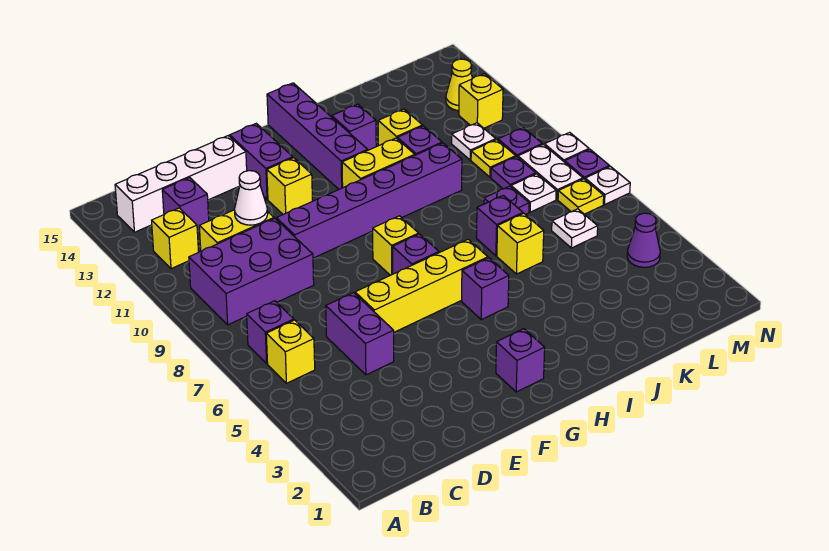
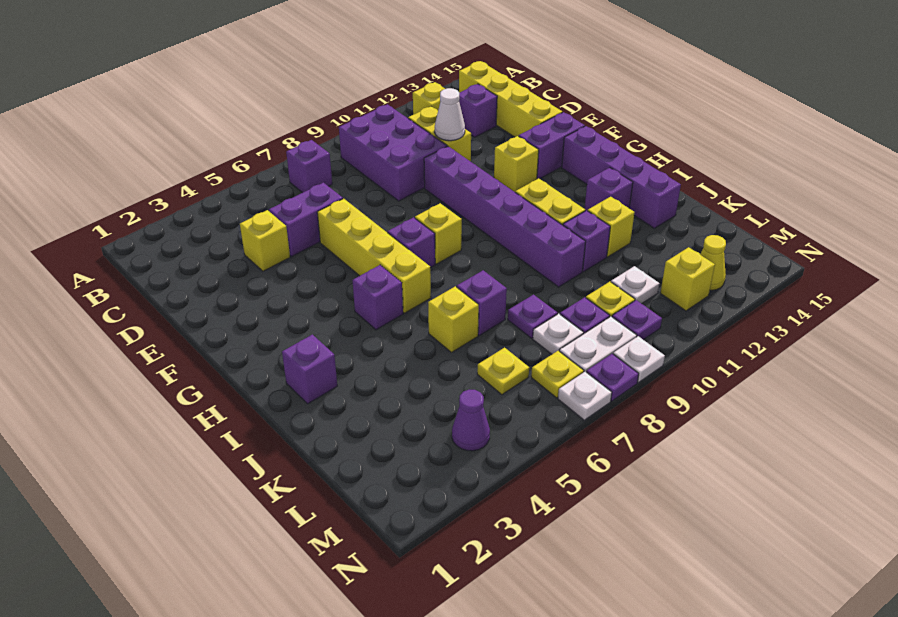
yellow brick B6 level 1 -> yellow brick D4 level 1
white brick B14:E14 level 1 -> yellow brick B14:E14 level 1
purple brick G2 level 1 -> purple brick I2 level 1
purple brick H12:H15 level 1 -> purple brick G14:J14 level 1
white plate L6 level 1 -> yellow plate L6 level 1

